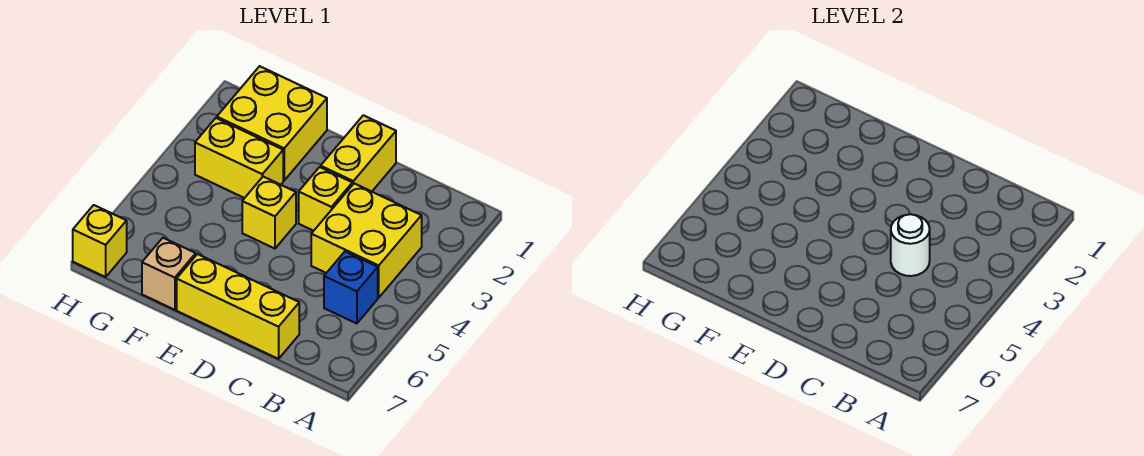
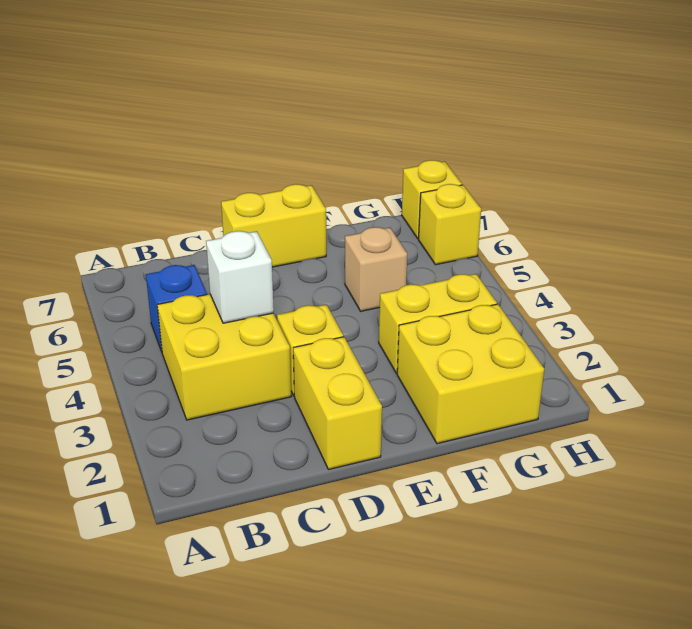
white round brick C4 level 2 -> white brick C4 level 2
yellow brick C7:E7 level 1 -> yellow brick D7:E7 level 1
yellow brick E4 level 1 -> yellow brick H6 level 1
tan brick F7 level 1 -> tan brick F5 level 1

